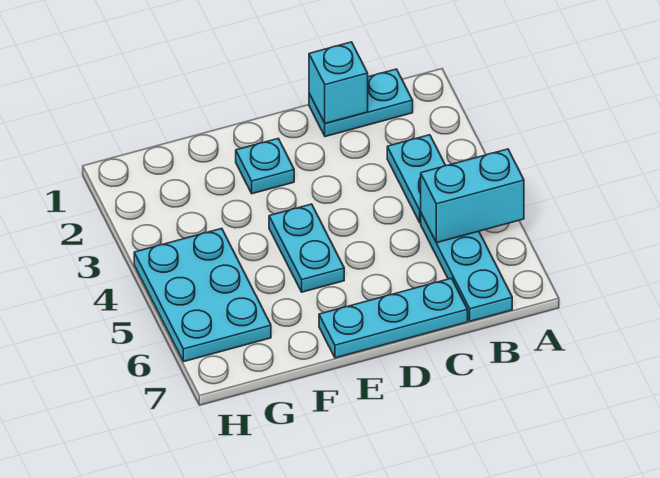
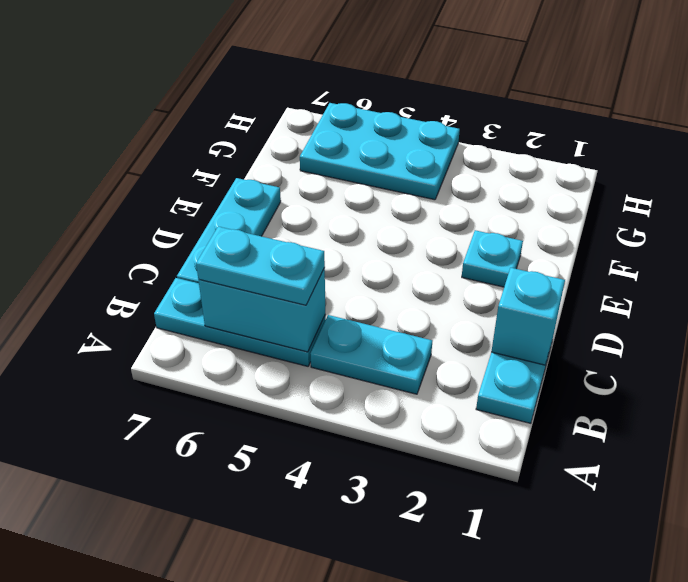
cyan brick A5:B5 level 2 -> cyan brick B5:B6 level 2
cyan plate E4:E5 level 1 -> cyan plate B5:B6 level 3

